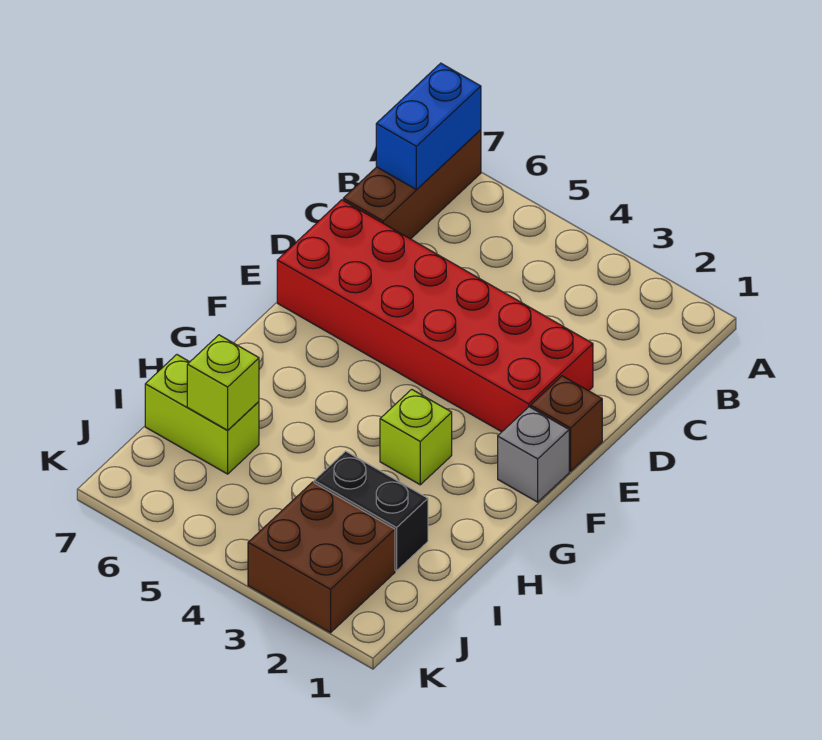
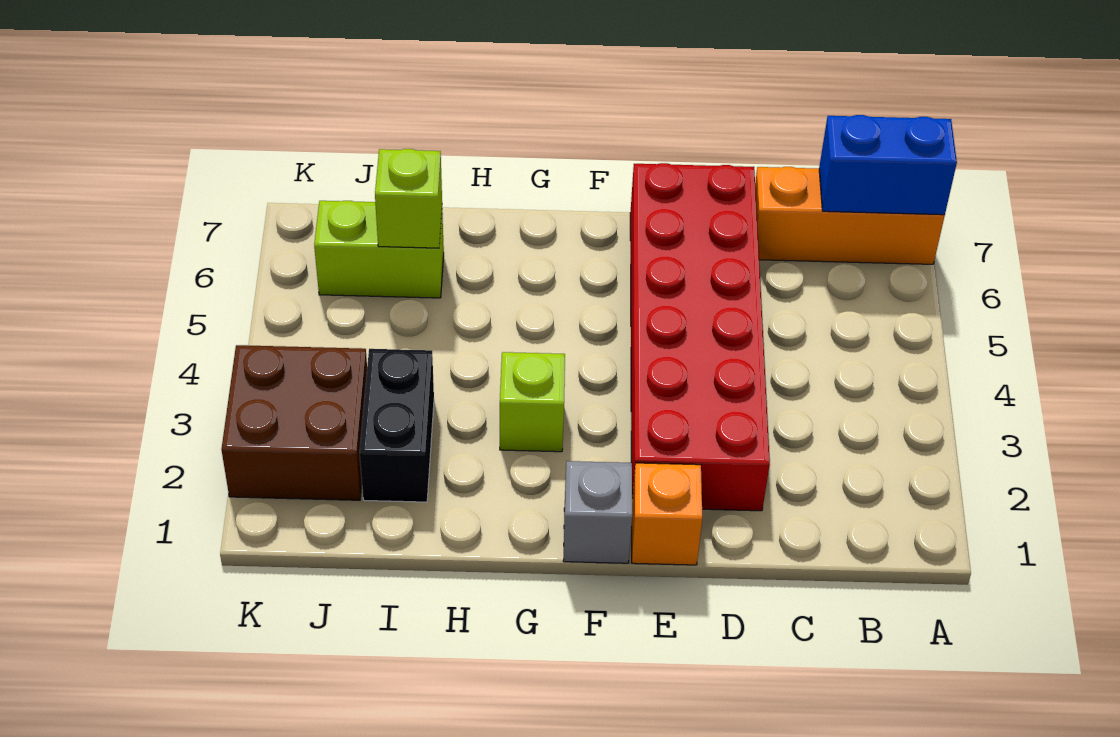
brown brick A7:C7 level 1 -> orange brick A7:C7 level 1
brown brick E1 level 1 -> orange brick E1 level 1
lime brick I6:I7 level 1 -> lime brick I6:J6 level 1

